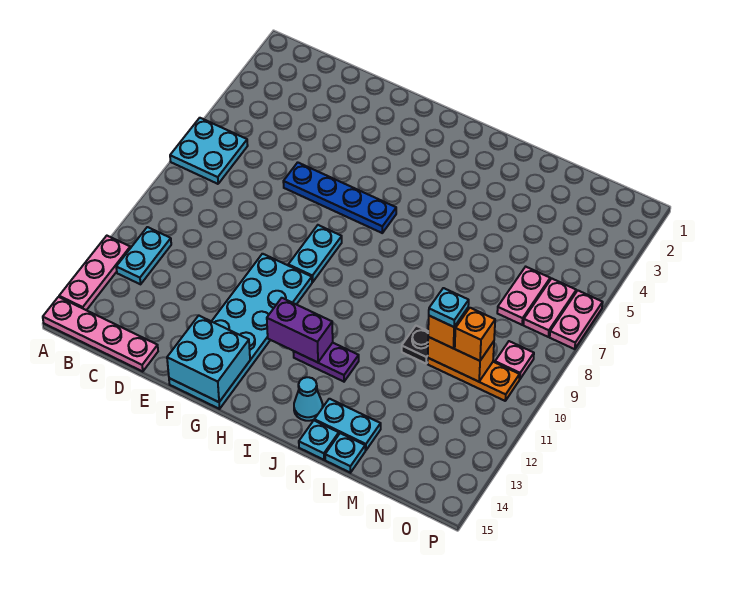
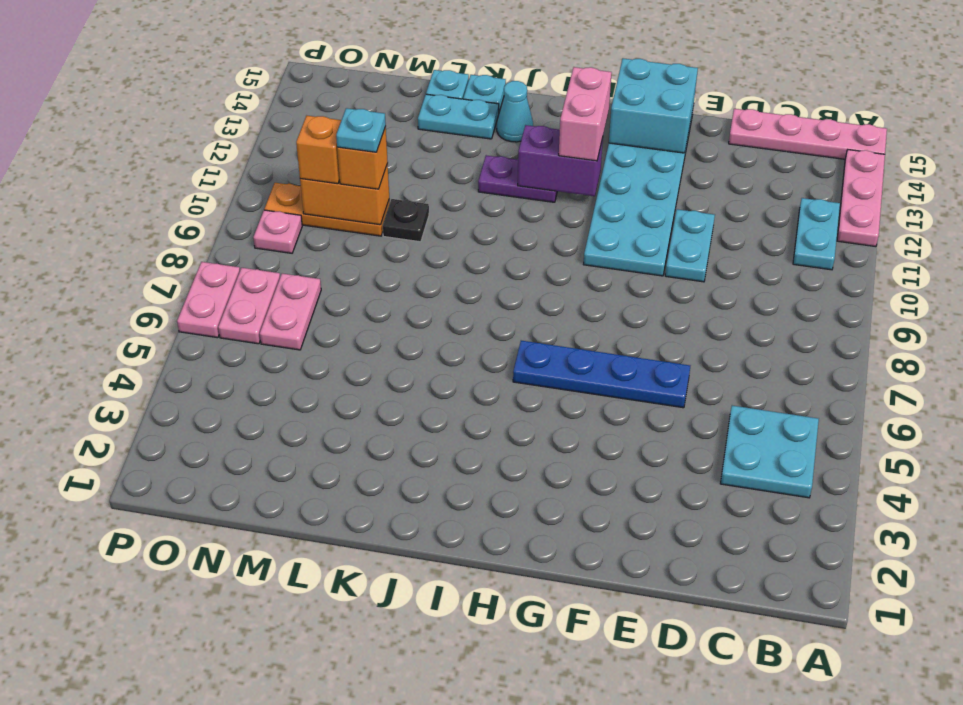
cyan plate A6:B7 level 1 -> cyan plate B4:C5 level 1
cyan plate G8:G9 level 1 -> cyan plate E10:E11 level 1
none -> pink brick H12:H13 level 3

